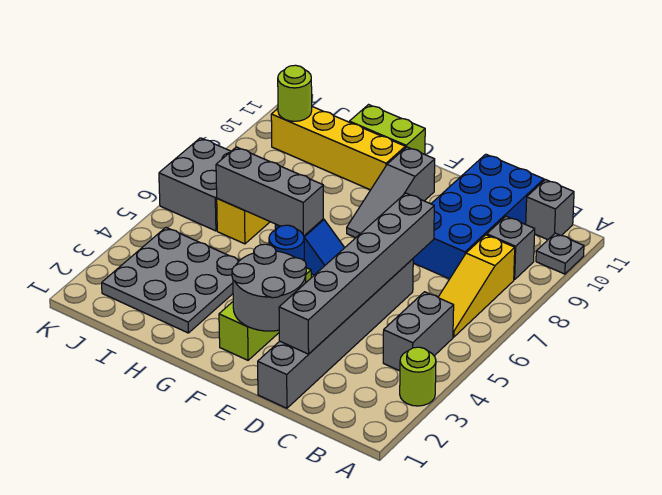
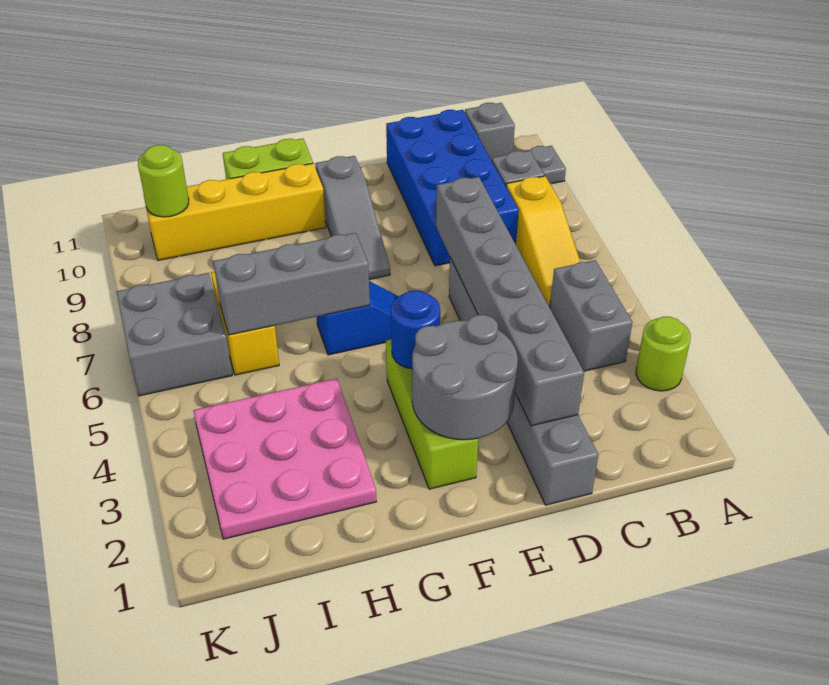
grey plate H2:J4 level 1 -> pink plate H2:J4 level 1

